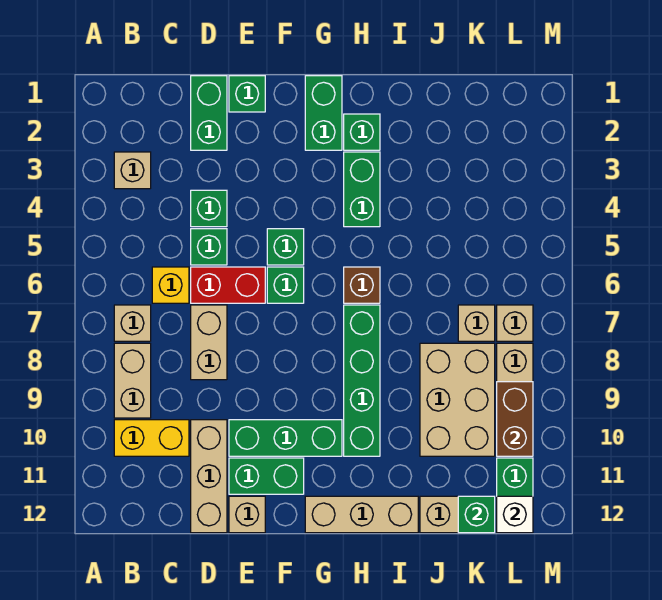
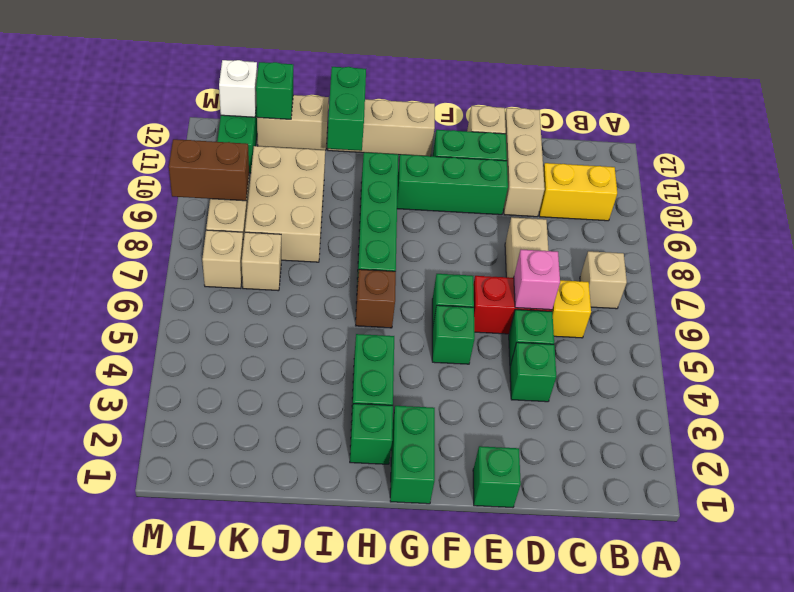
tan brick B3 level 1 -> none
tan brick B8:B9 level 1 -> none
green brick D1:D2 level 1 -> green brick I11:I12 level 2
none -> pink brick D6 level 2
brown brick L9:L10 level 2 -> brown brick L9:M9 level 2

